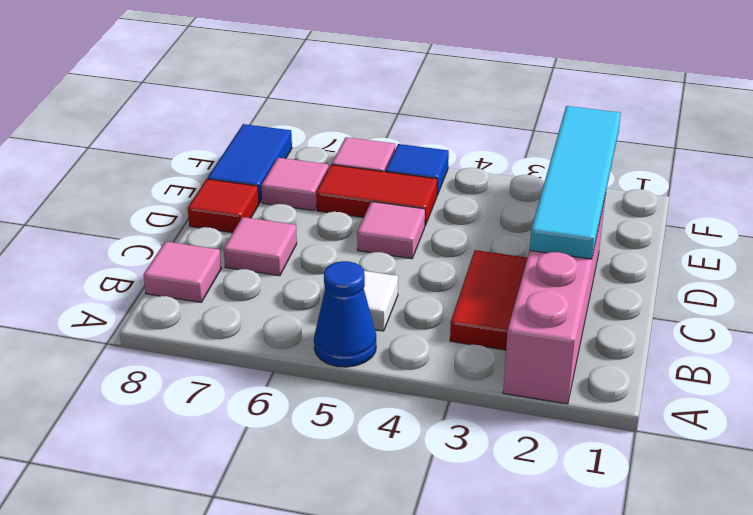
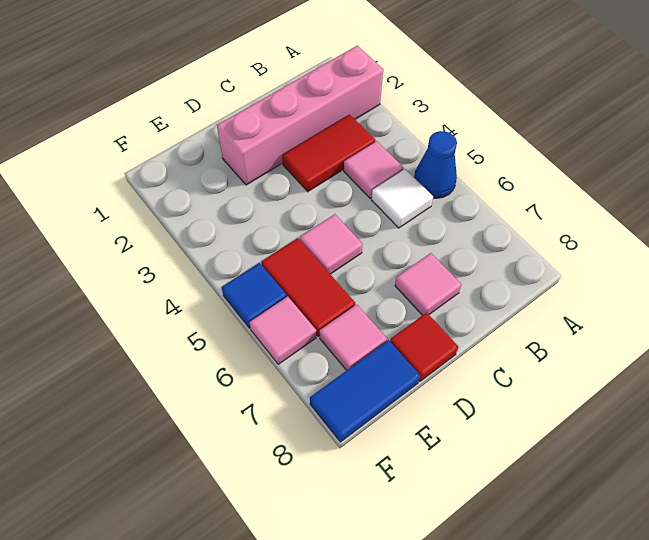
pink tile B8 level 1 -> pink tile B4 level 1
cyan tile C2:F2 level 2 -> none

